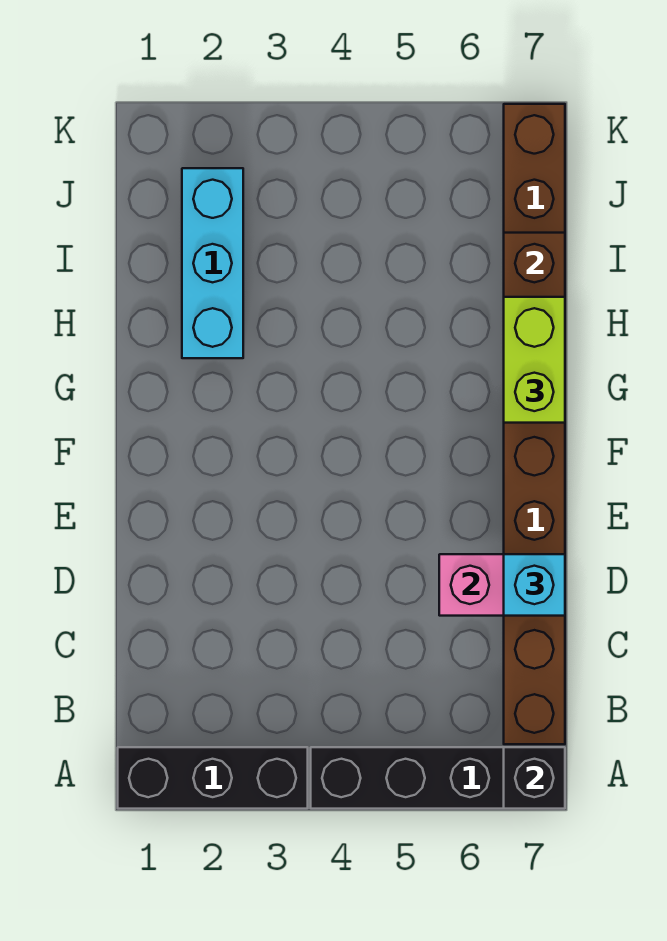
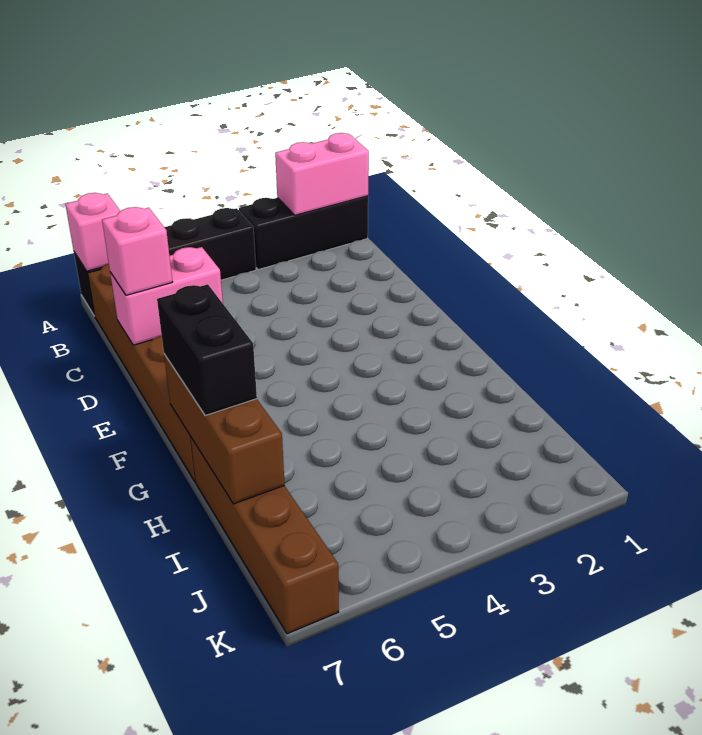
none -> pink brick A1:A2 level 2
black brick A7 level 2 -> pink brick A7 level 2
cyan brick D7 level 3 -> pink brick D7 level 3
lime brick G7:H7 level 3 -> black brick G7:H7 level 3
cyan brick H2:J2 level 1 -> none

